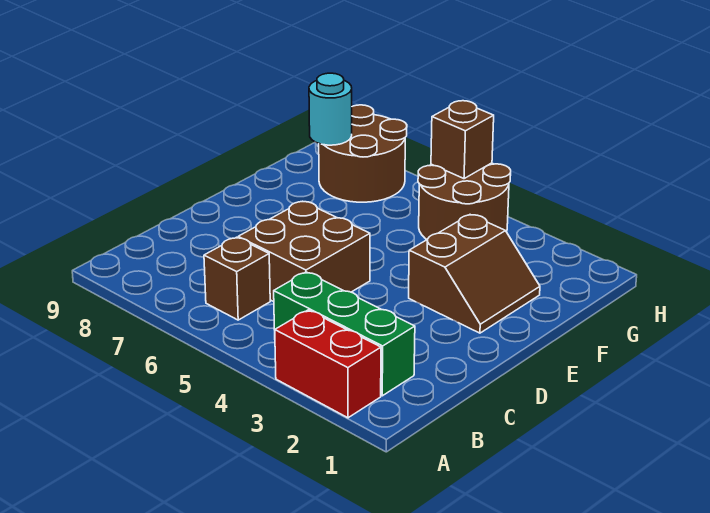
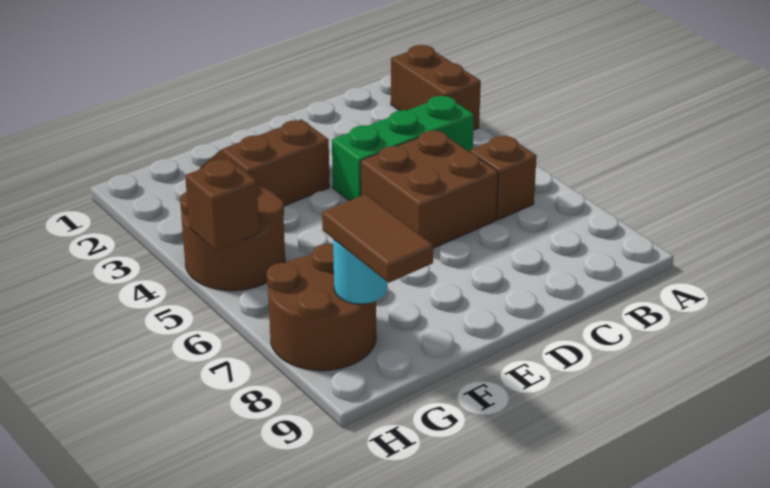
red brick A2:A3 level 1 -> brown brick A2:A3 level 1
green brick B2:B4 level 1 -> green brick B4:D4 level 1
none -> brown tile G8:G9 level 3

